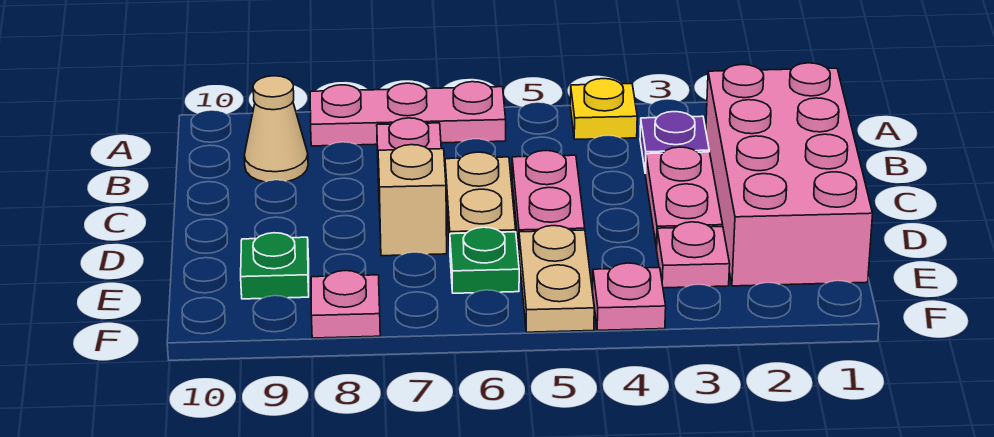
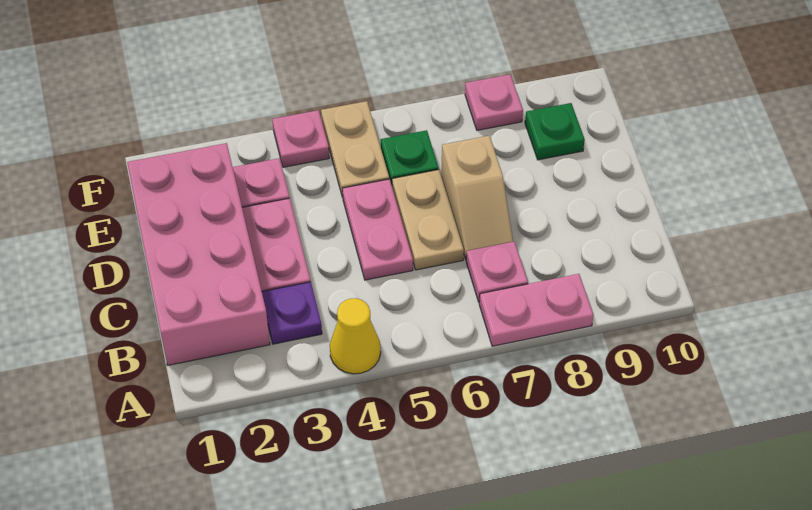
yellow plate A4 level 1 -> yellow cone A4 level 1
pink plate A6:A8 level 1 -> pink plate A7:A8 level 1
tan cone B9 level 1 -> none

